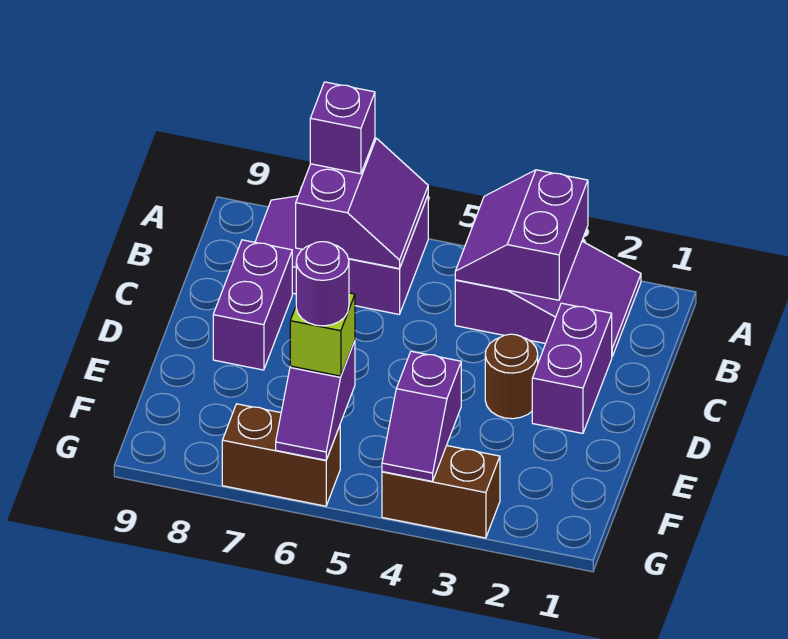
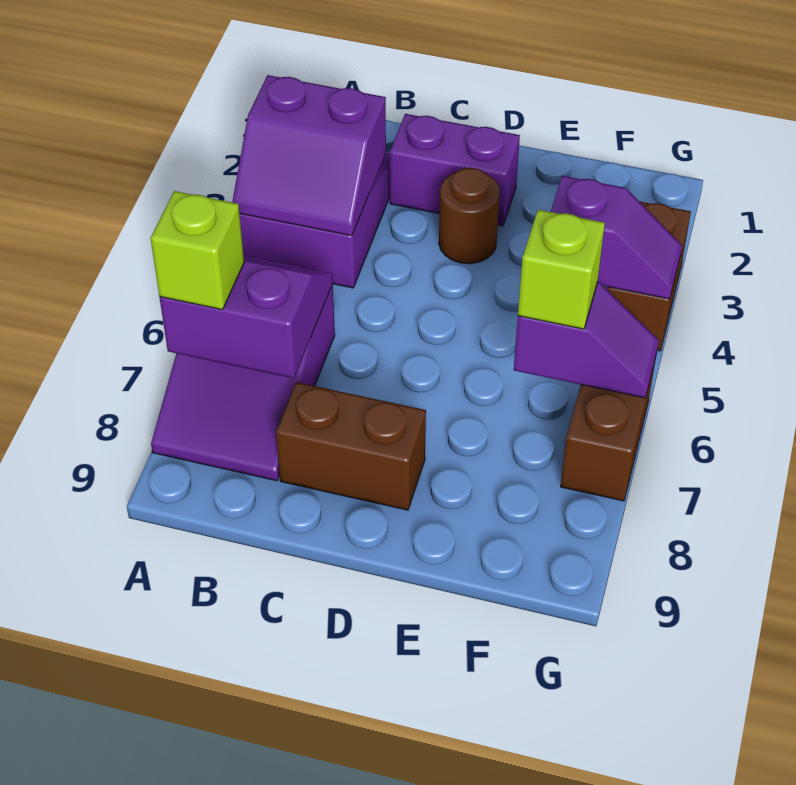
purple brick A7 level 3 -> lime brick A7 level 3
purple brick C8:D8 level 1 -> brown brick C8:D8 level 1
purple round brick F6 level 4 -> none

